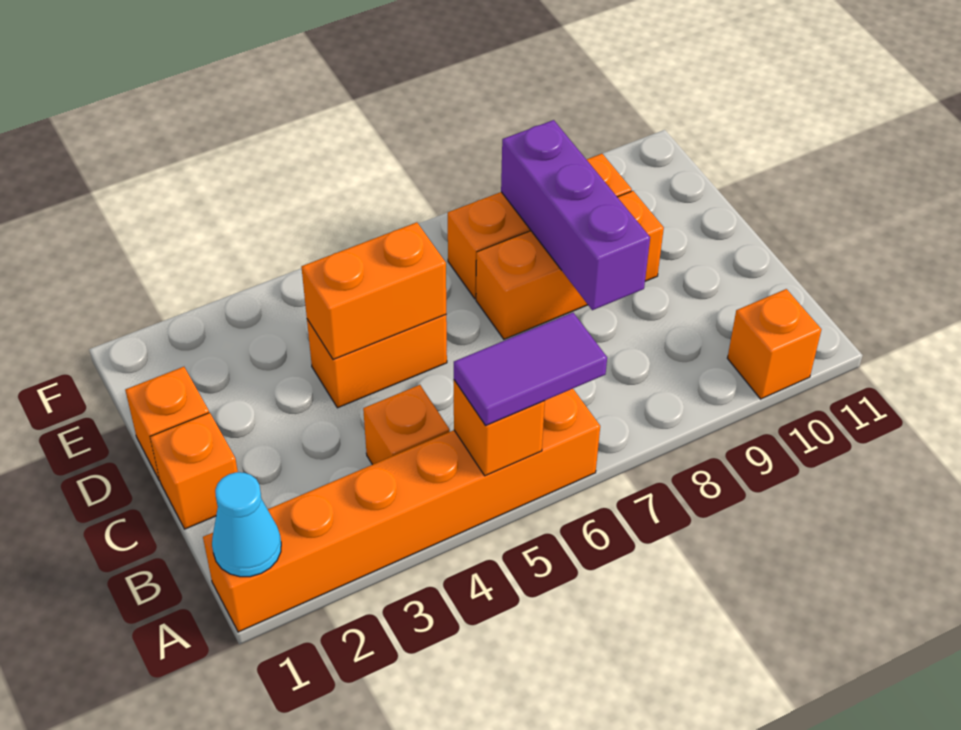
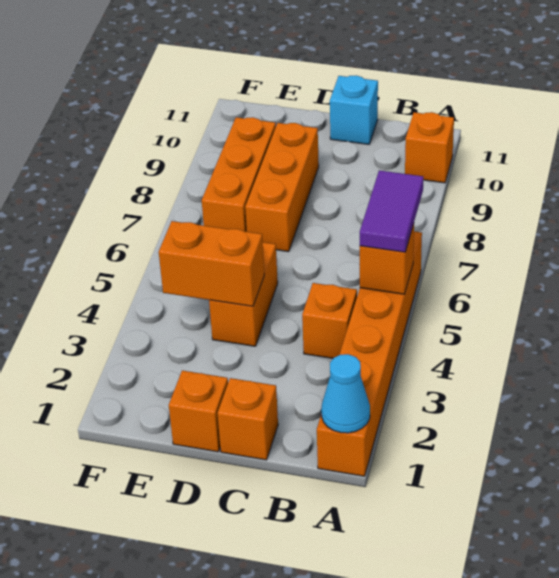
purple brick C8:E8 level 2 -> none
none -> cyan brick C11 level 1
orange brick D4:D5 level 2 -> orange brick D4:E4 level 2

